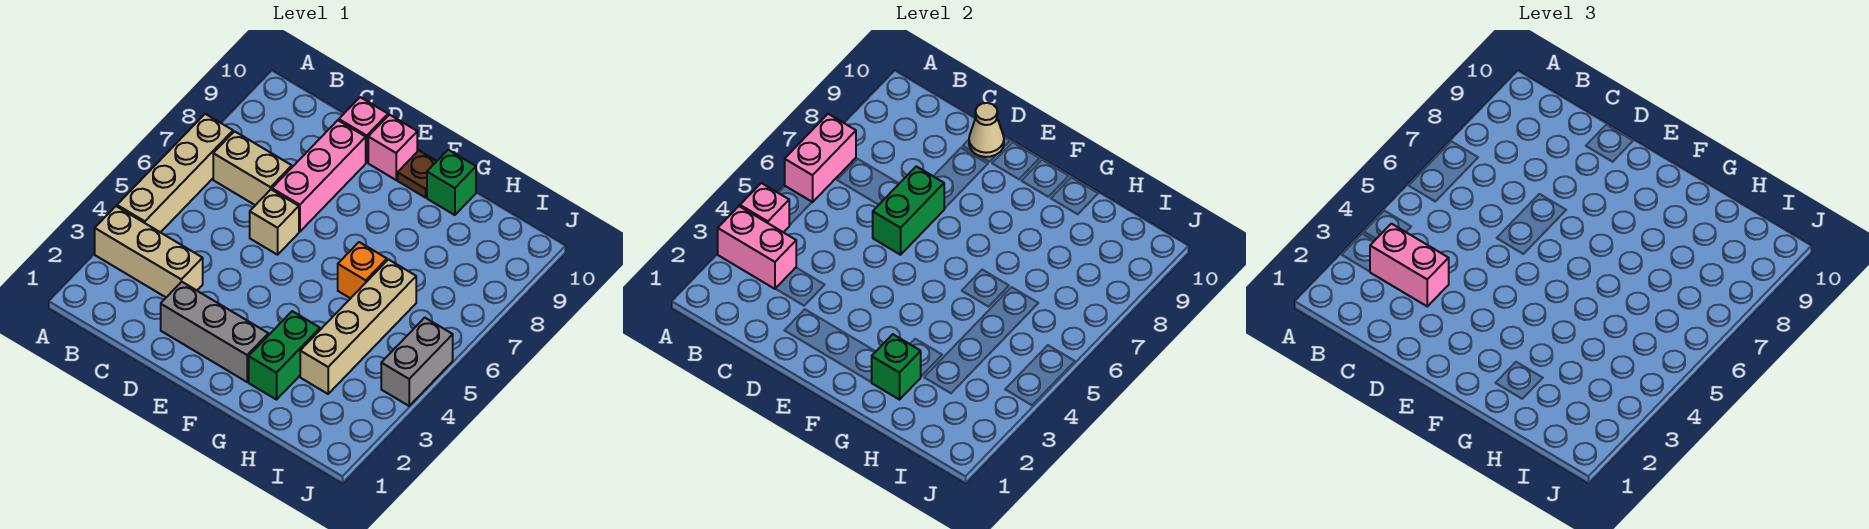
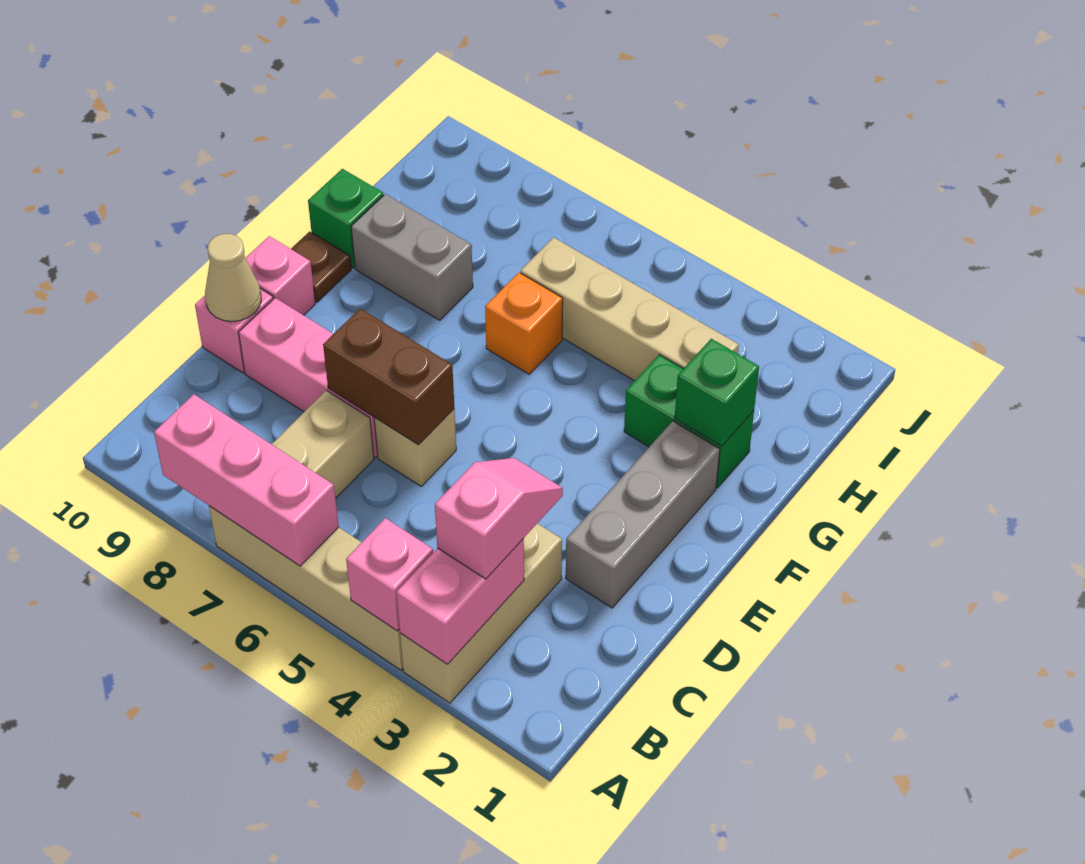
pink brick A6:A7 level 2 -> pink brick A6:A8 level 2
pink brick B3:C3 level 3 -> pink slope B3:C3 level 3 top B
green brick D6:D7 level 2 -> brown brick D6:D7 level 2
grey brick J4:J5 level 1 -> grey brick G8:G9 level 1

